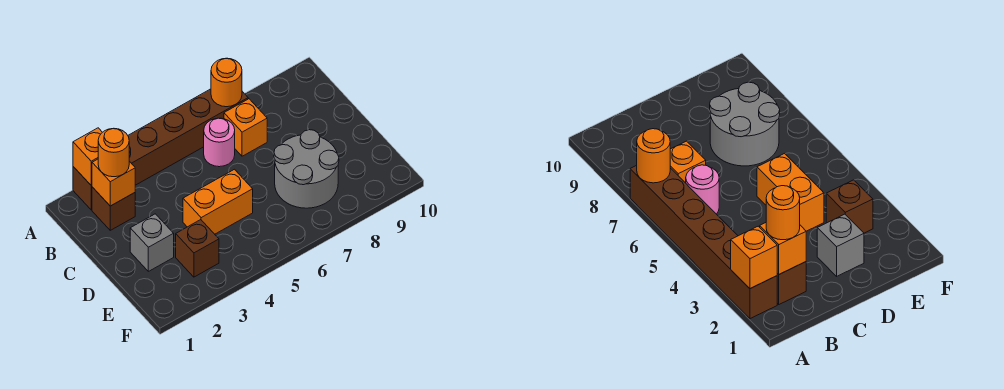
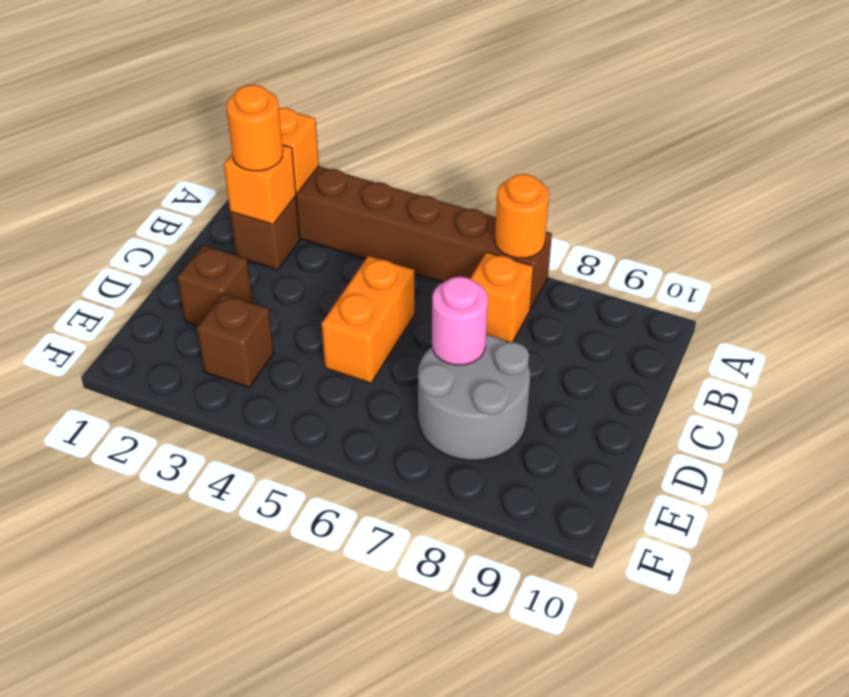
pink round brick B6 level 1 -> pink round brick D7 level 2
grey brick D2 level 1 -> brown brick D2 level 1
orange brick D4:D5 level 1 -> orange brick C5:D5 level 1

